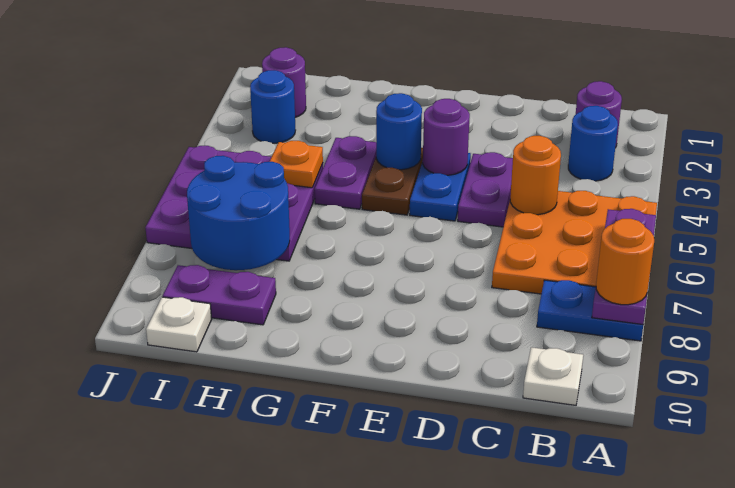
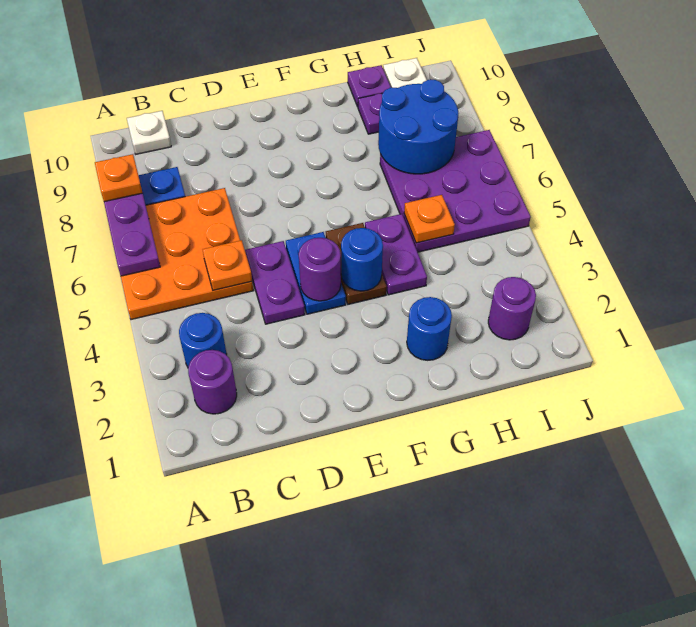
orange round brick A8 level 3 -> orange plate A8 level 3
orange round brick C5 level 2 -> orange plate C5 level 2
none -> purple plate H10 level 1
blue round brick I3 level 1 -> blue round brick G2 level 1

